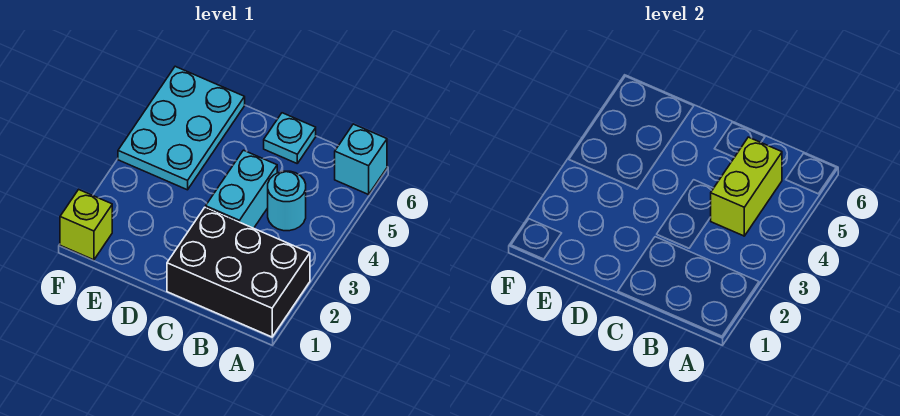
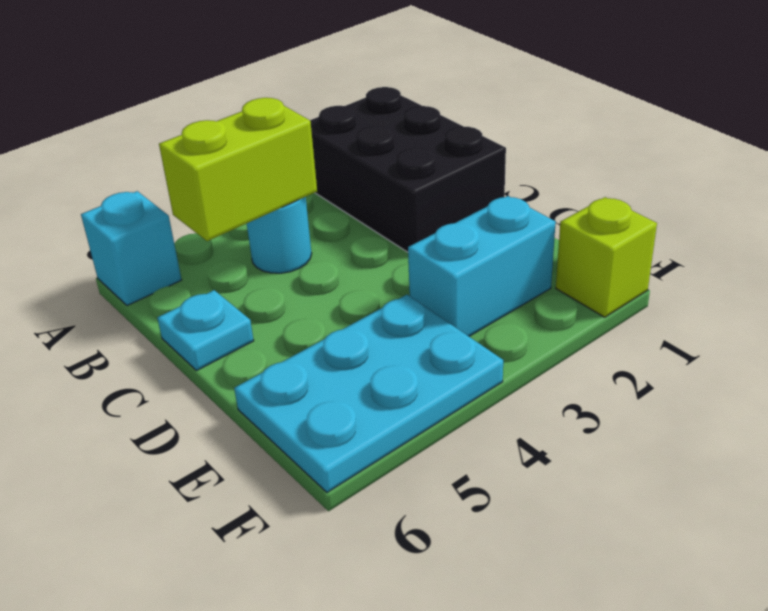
cyan brick C3:C4 level 1 -> cyan brick E2:E3 level 1

